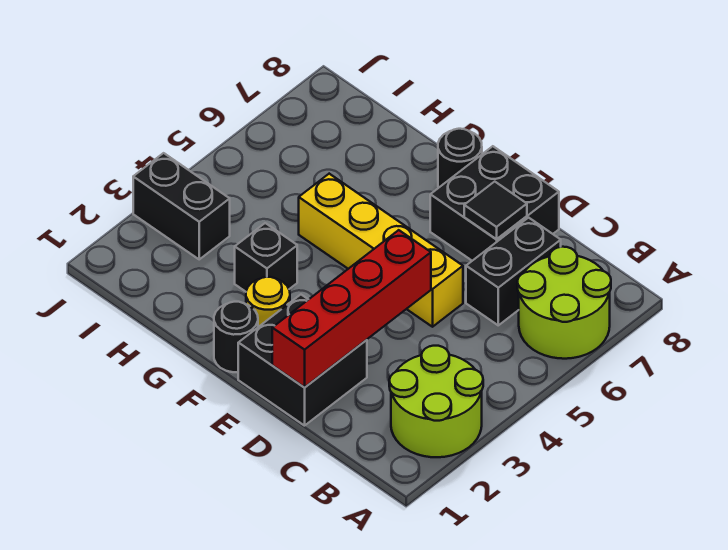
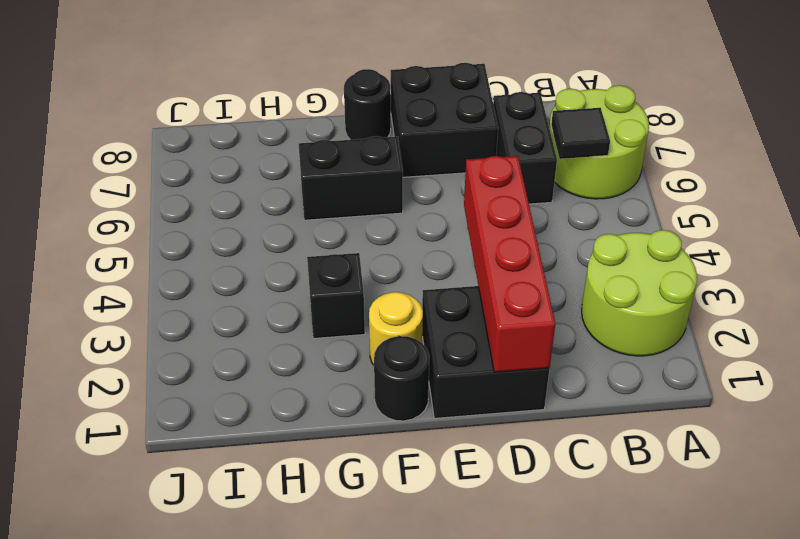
yellow brick D5:G5 level 1 -> none
black tile D7 level 2 -> black tile B6 level 2
black brick I3:J3 level 1 -> black brick F6:G6 level 1

